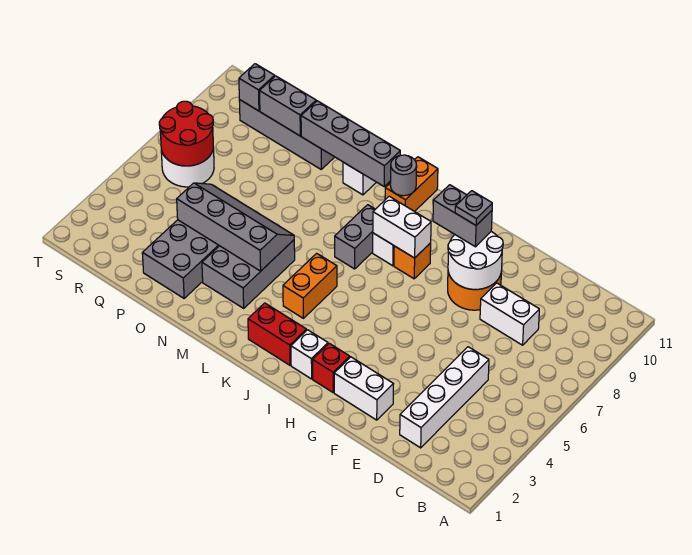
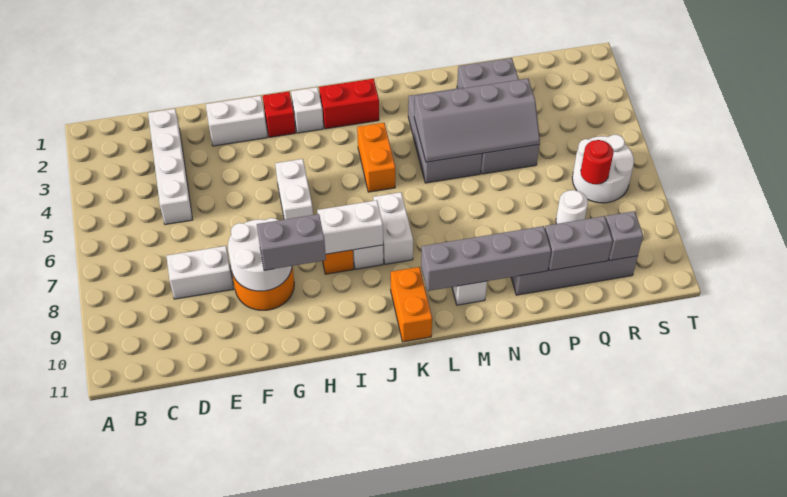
grey plate G9 level 4 -> none
none -> white brick H5:H6 level 1
grey brick K7:K8 level 1 -> white brick K7:K8 level 1
grey round brick K10 level 2 -> none
none -> white round brick Q8 level 1
red round brick R6:S7 level 2 -> red round brick R7 level 2

